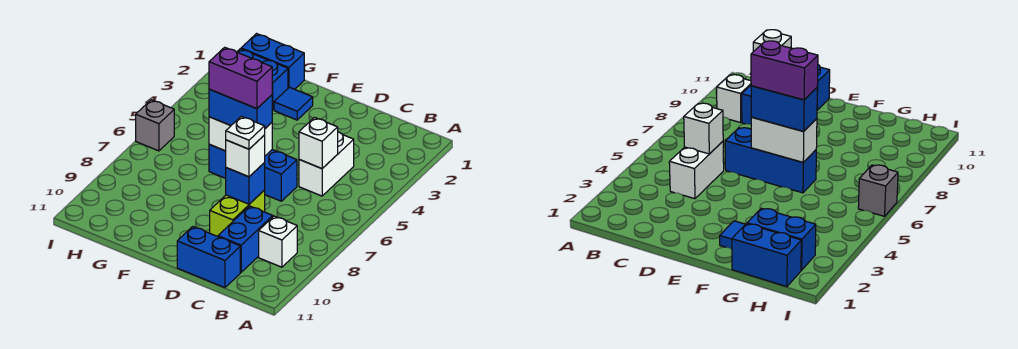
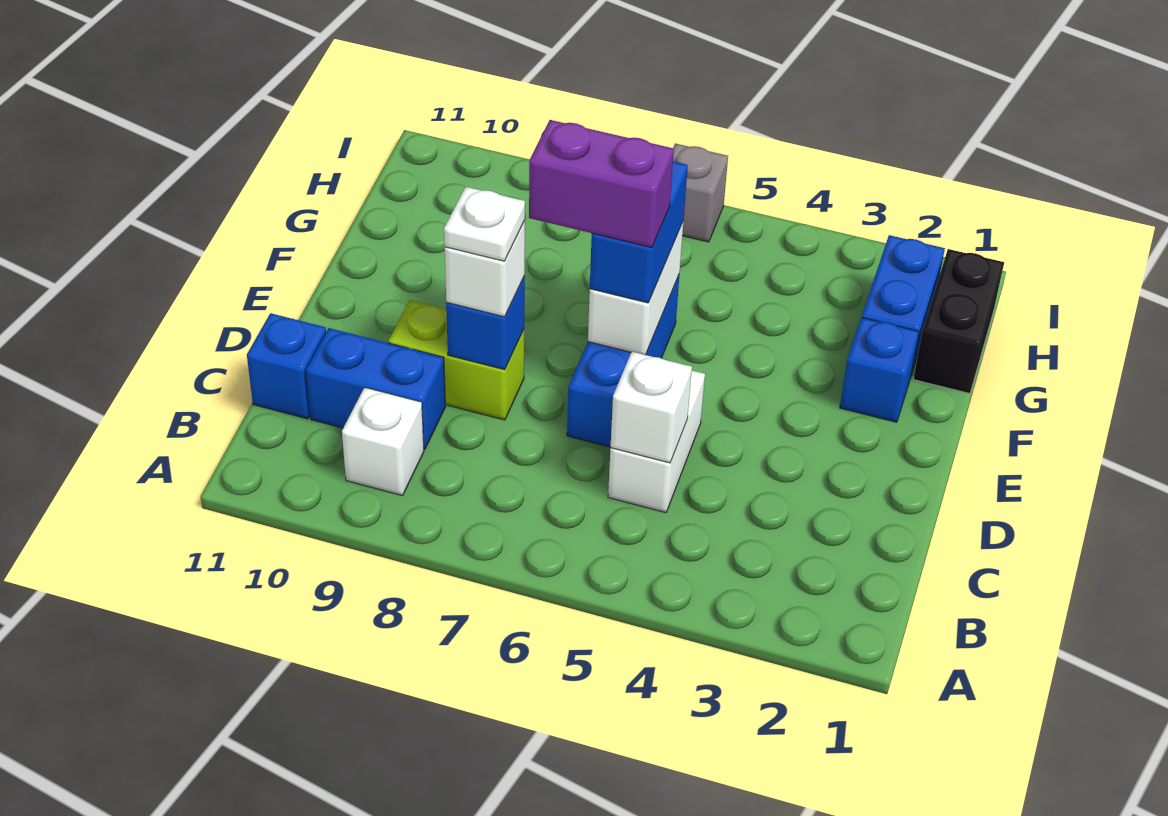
white brick C4:C5 level 1 -> white brick C5:D5 level 1
blue brick C11:D11 level 1 -> blue brick C11 level 1
purple brick E6:F6 level 4 -> purple brick E6:E7 level 4
blue tile F2 level 1 -> blue brick F2 level 1
blue brick G1:H1 level 1 -> black brick G1:H1 level 1

